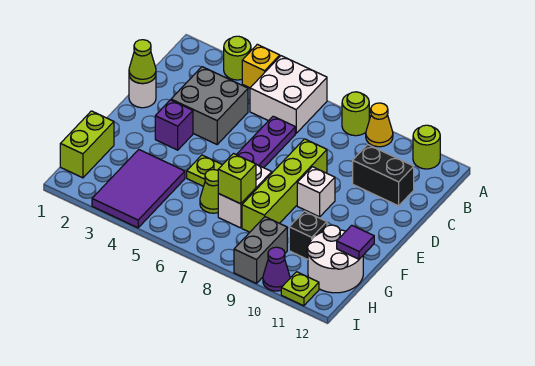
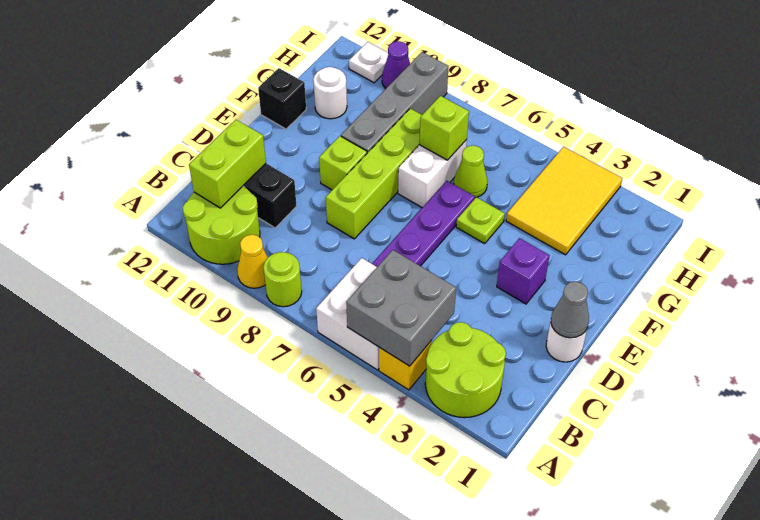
lime round brick A3 level 1 -> lime round brick A2:B3 level 1
lime round brick A11 level 1 -> lime round brick A10:B11 level 1
grey brick C3:D4 level 1 -> grey brick A4:B5 level 2
lime cone D1 level 2 -> grey cone D1 level 2
white brick E9 level 1 -> lime brick E9 level 1
lime brick G1:H1 level 1 -> lime brick B11:C11 level 2
purple tile G3:I4 level 1 -> yellow tile G3:I4 level 1
black brick G10 level 1 -> black brick F12 level 1
white round brick G11:H12 level 1 -> white round brick G11 level 1
purple tile G12 level 2 -> none
grey brick H9:I9 level 1 -> grey brick F9:I9 level 1
lime plate I11 level 1 -> white plate I11 level 1

